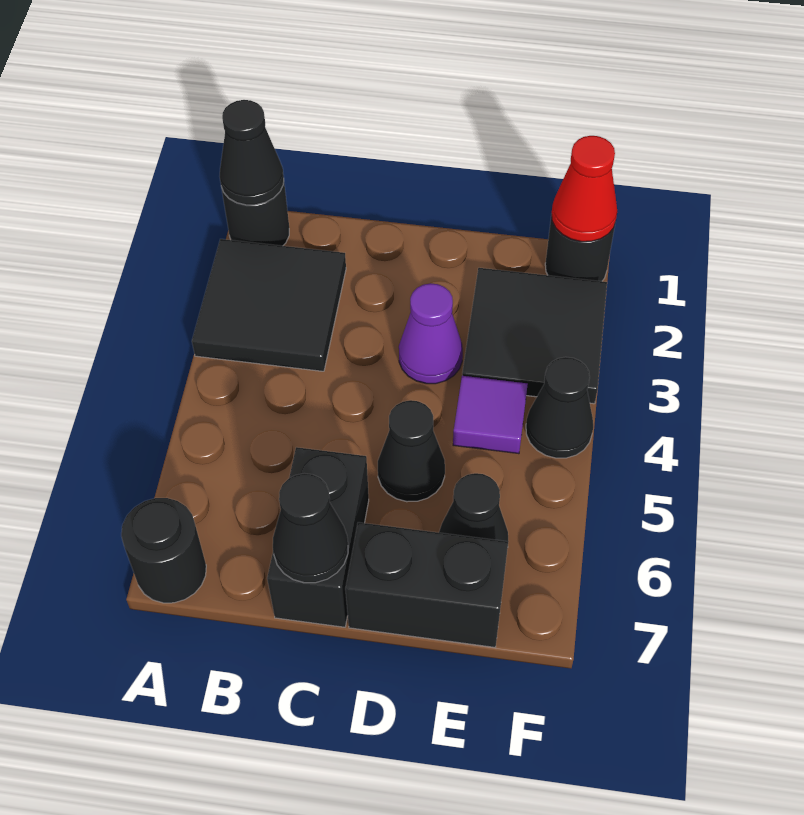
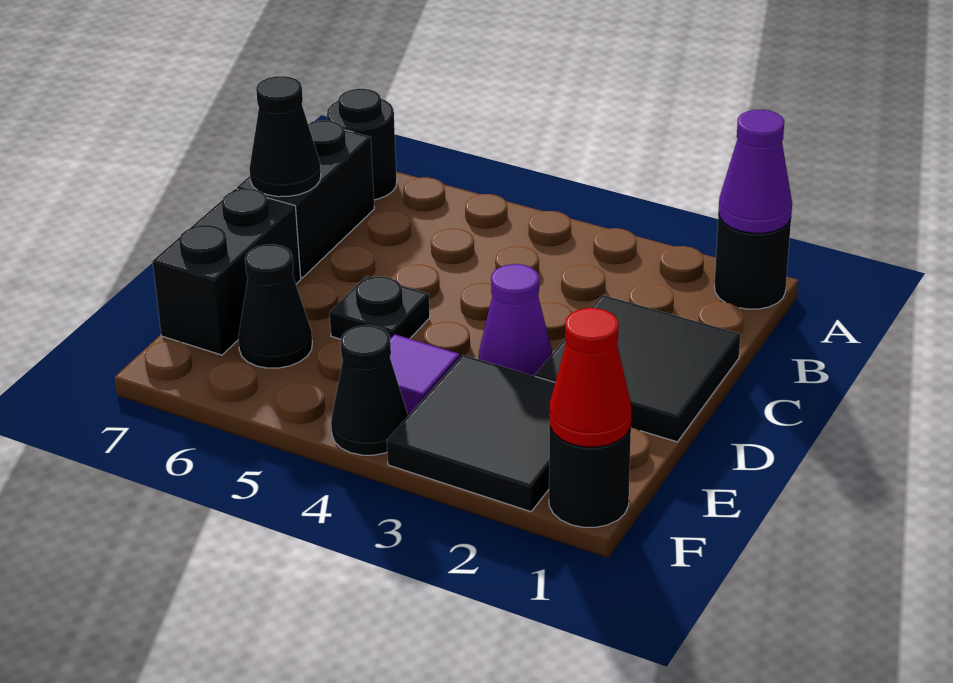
black cone A1 level 2 -> purple cone A1 level 2
black tile A2:B3 level 1 -> black tile C1:D2 level 1
black brick C6:C7 level 1 -> black brick B7:C7 level 1
black cone D5 level 1 -> black plate D5 level 1

